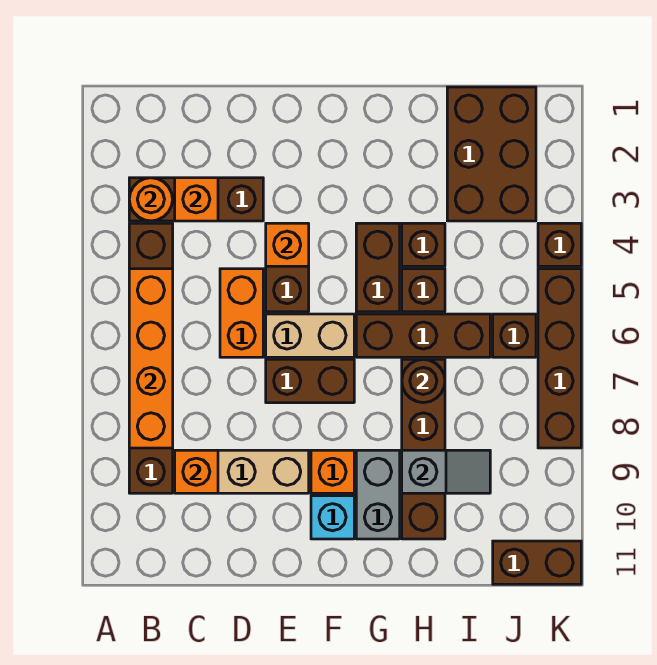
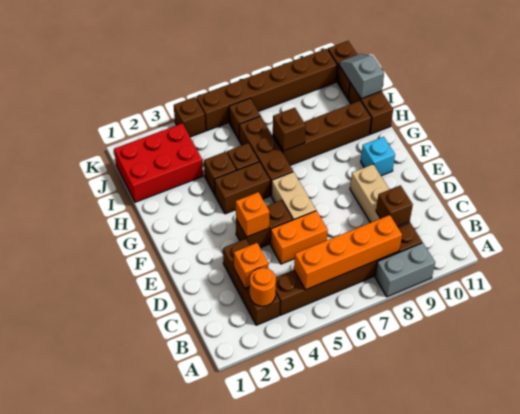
orange brick C9 level 2 -> brown brick C9 level 2
brown brick E7:F7 level 1 -> brown brick H11:I11 level 1
orange brick F9 level 1 -> none
grey brick G9:G10 level 1 -> grey brick A8:A9 level 1
brown round brick H7 level 2 -> brown brick H7 level 2
grey slope H9:I9 level 2 top H -> grey slope I11:J11 level 2 top I
brown brick I1:J3 level 1 -> red brick I1:J3 level 1
brown brick K5:K8 level 1 -> brown brick K5:K10 level 1

